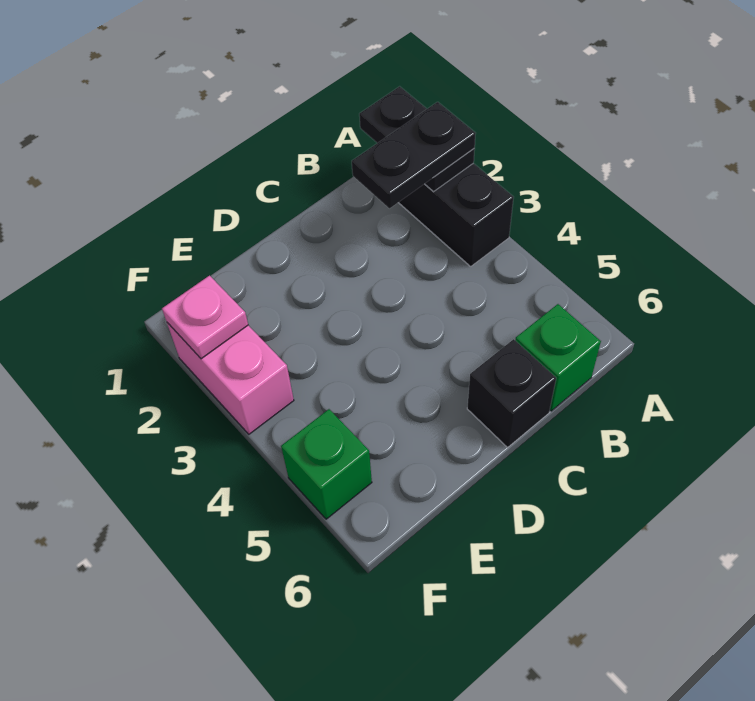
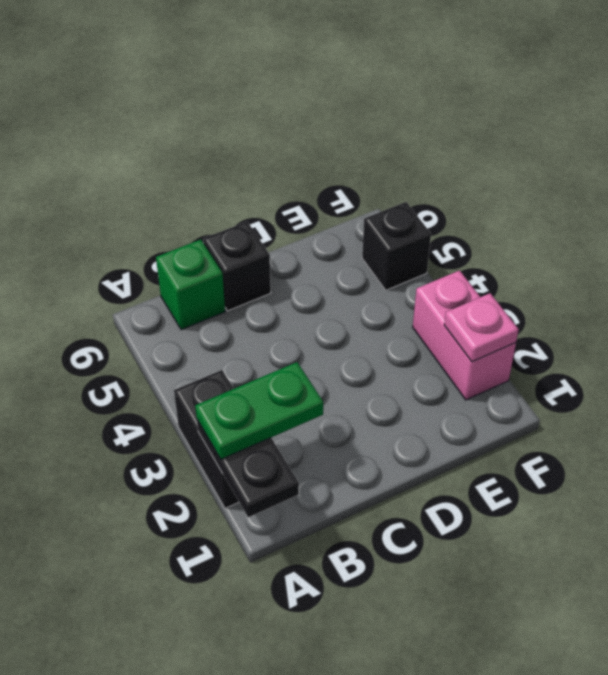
black plate A2:B2 level 3 -> green plate A2:B2 level 3
green brick F5 level 1 -> black brick F5 level 1

